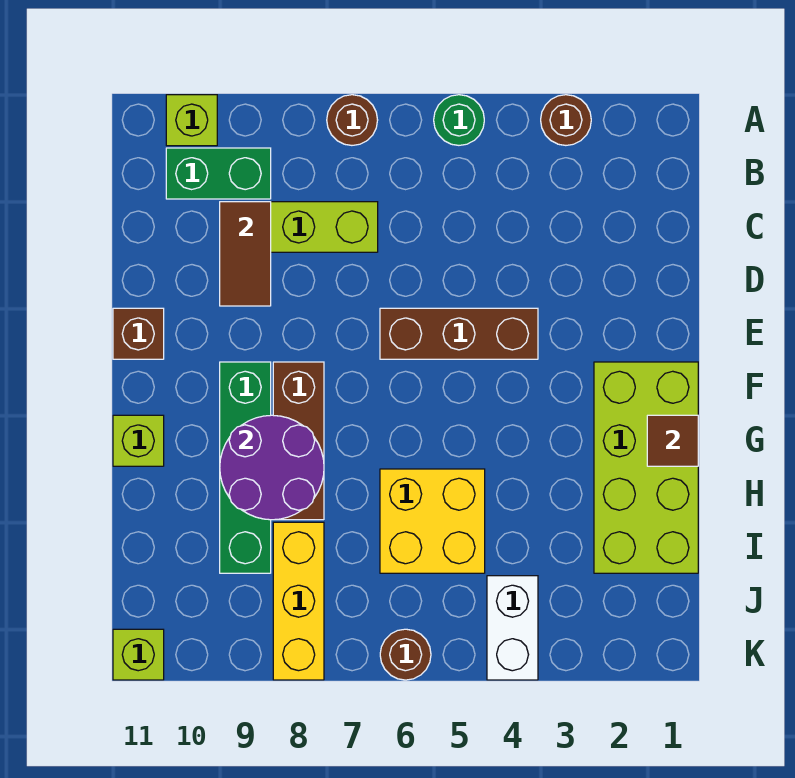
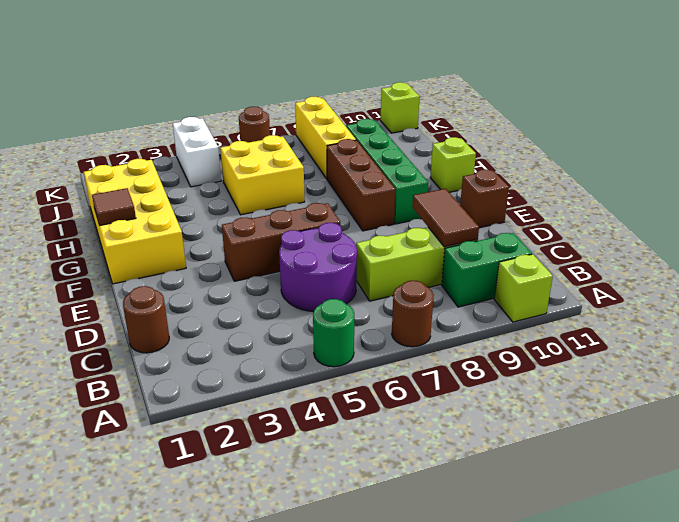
brown round brick A3 level 1 -> brown round brick C1 level 1
lime brick F1:I2 level 1 -> yellow brick F1:I2 level 1
purple round brick G8:H9 level 2 -> purple round brick C5:D6 level 1

